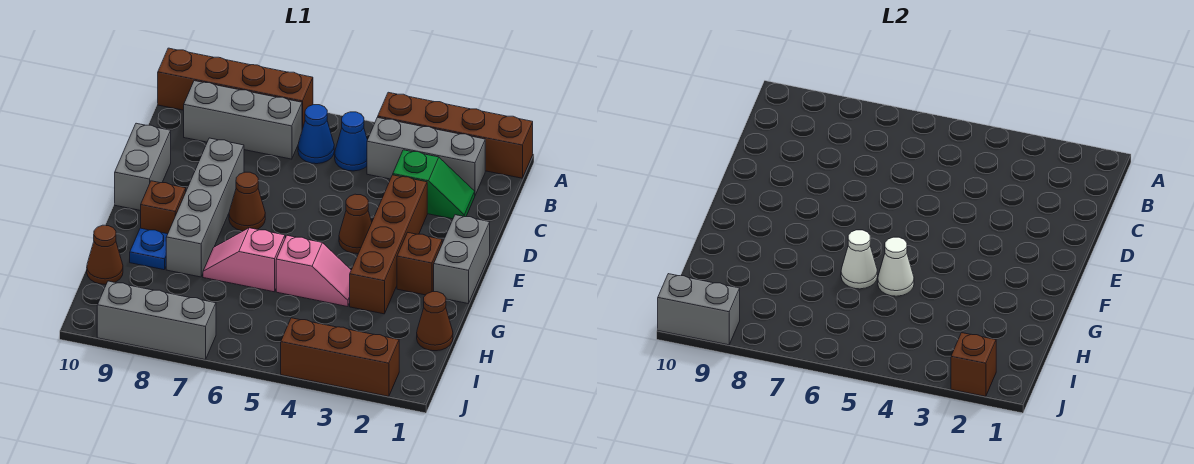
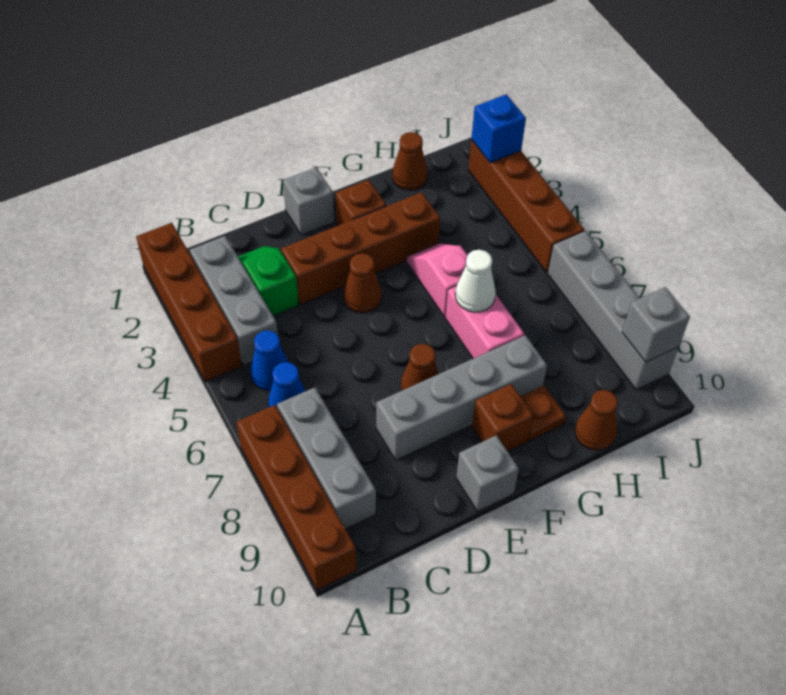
grey brick D10:E10 level 1 -> grey brick E10 level 1
grey brick E1:F1 level 1 -> grey brick E1 level 1
white cone G5 level 2 -> none
pink slope G6:G7 level 1 top 6 -> pink brick G6:G7 level 1
blue plate G9 level 1 -> brown plate G9 level 1
brown brick J2:J4 level 1 -> brown brick J2:J5 level 1
brown brick J2 level 2 -> blue brick J2 level 2
grey brick J7:J9 level 1 -> grey brick J6:J9 level 1
grey brick J9:J10 level 2 -> grey brick J9 level 2

